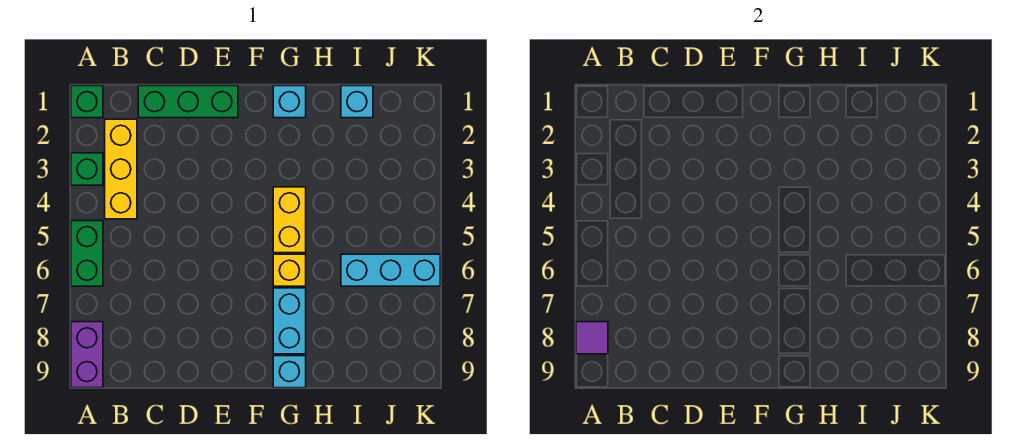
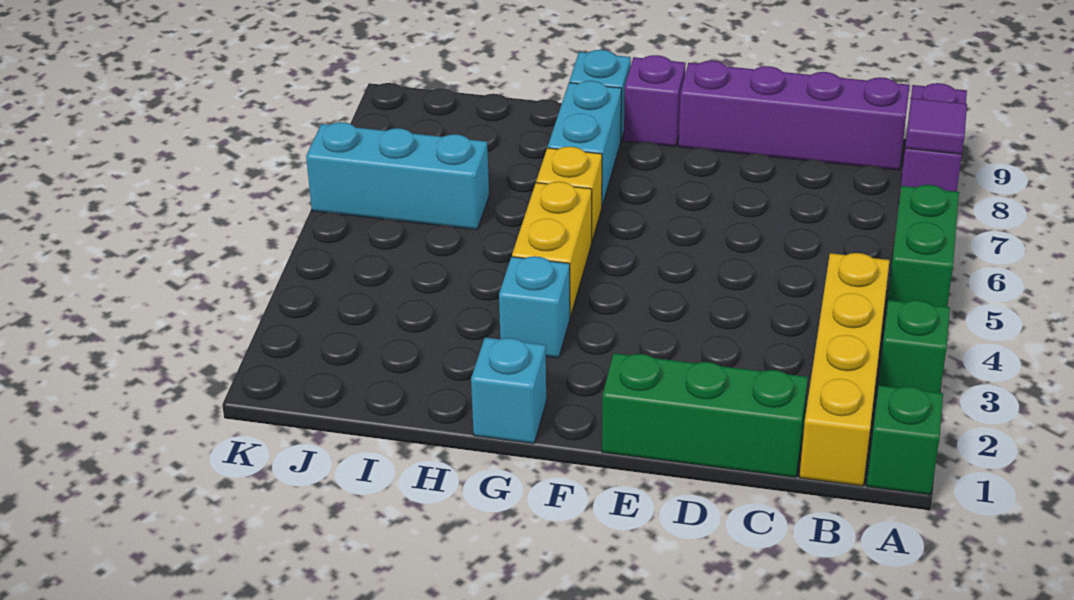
yellow brick B2:B4 level 1 -> yellow brick B1:B4 level 1
none -> purple brick B9:E9 level 1
none -> purple brick F9 level 1
cyan brick I1 level 1 -> cyan brick G3 level 1

